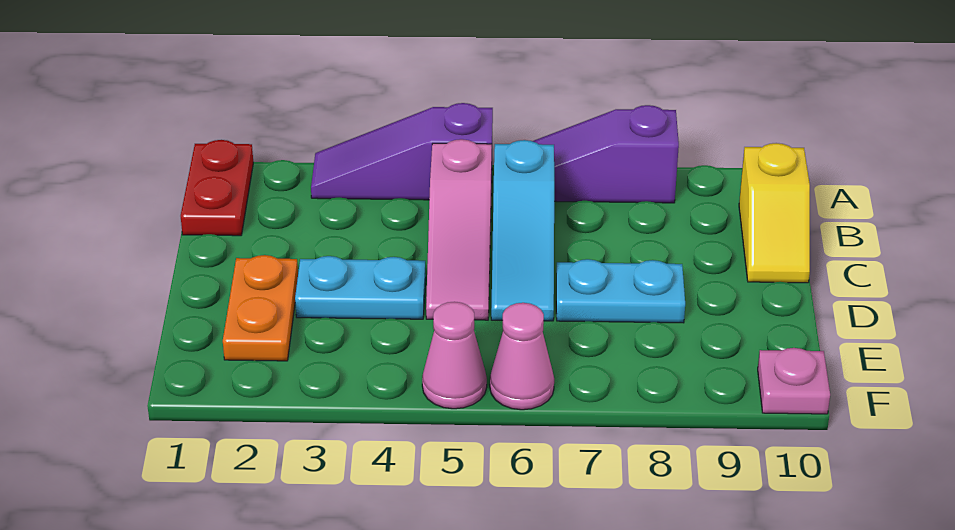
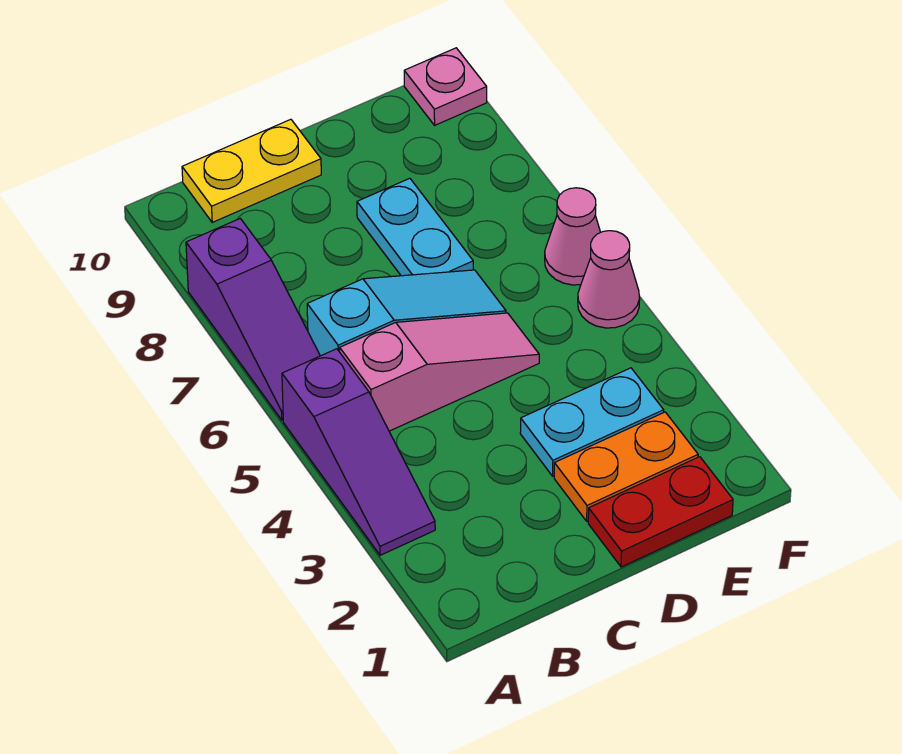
red plate A1:B1 level 1 -> red plate D1:E1 level 1
yellow slope B10:C10 level 1 top B -> yellow plate B10:C10 level 1
cyan plate D3:D4 level 1 -> cyan plate D3:E3 level 1

